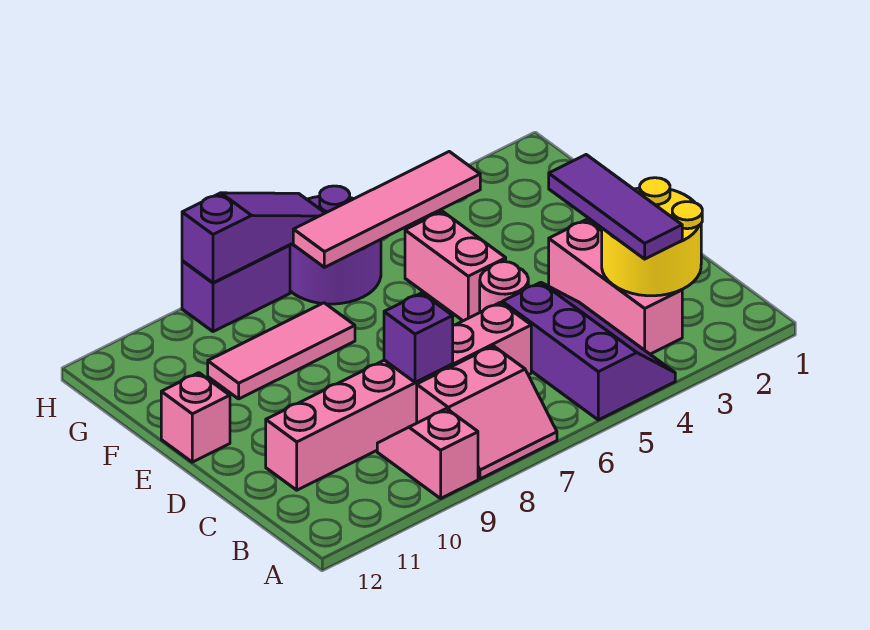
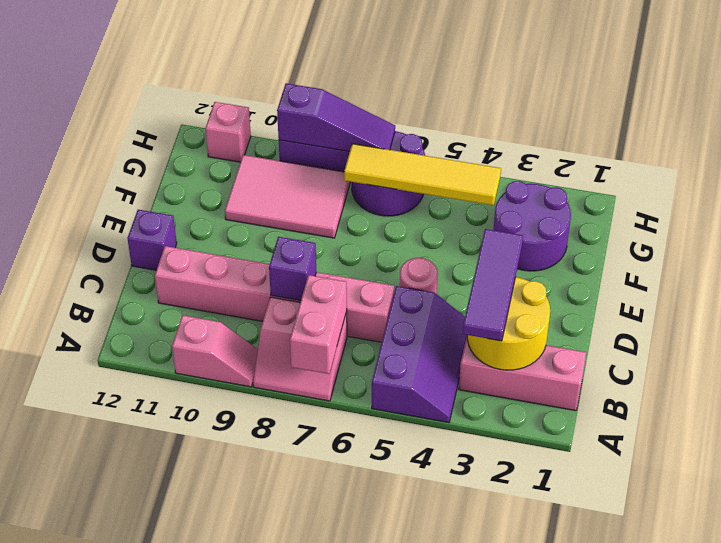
pink slope A9:B9 level 1 top A -> pink slope A9:A10 level 1 top 10
pink brick B3:D3 level 1 -> pink brick B1:B3 level 1
none -> purple brick D12 level 1
pink brick E5:F5 level 1 -> pink brick A7:B7 level 2
pink brick E12 level 1 -> pink brick H11 level 1
none -> purple round brick F2:G3 level 1
pink tile F8:F10 level 1 -> pink tile F8:G10 level 1
pink tile G4:G7 level 2 -> yellow tile G4:G7 level 2

